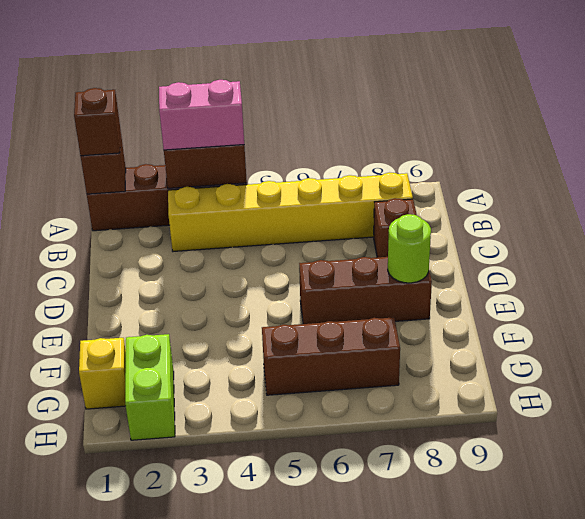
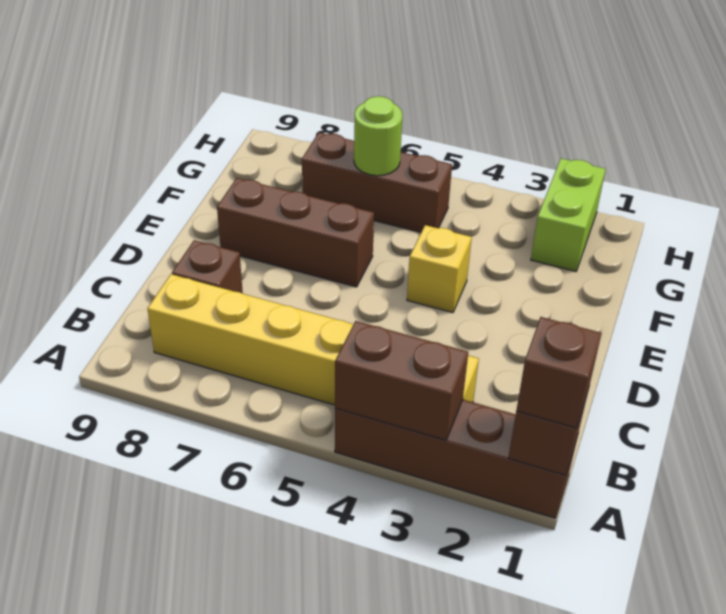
pink brick A3:A4 level 3 -> none
lime round brick E8 level 2 -> lime round brick G6 level 2
yellow brick G1 level 1 -> yellow brick E4 level 1

